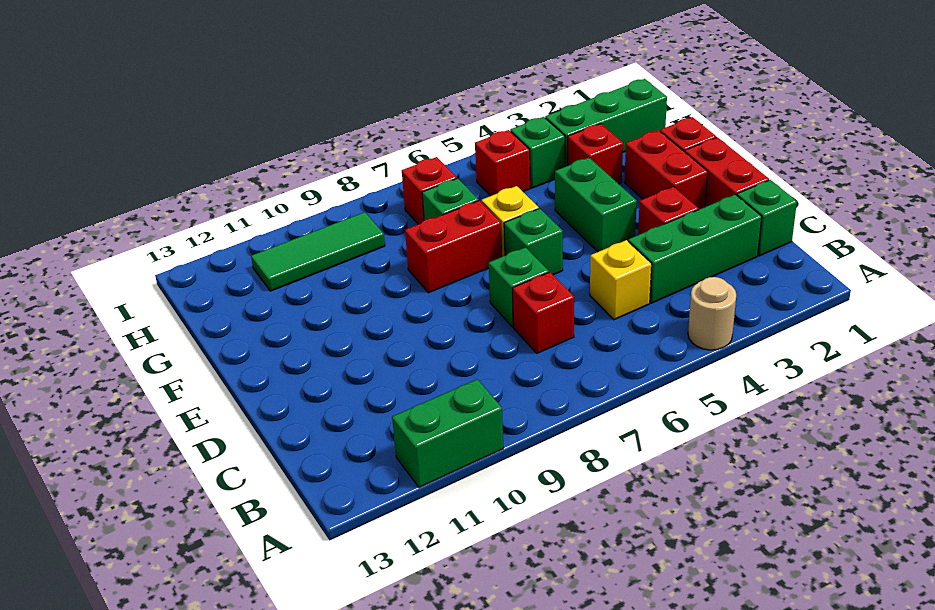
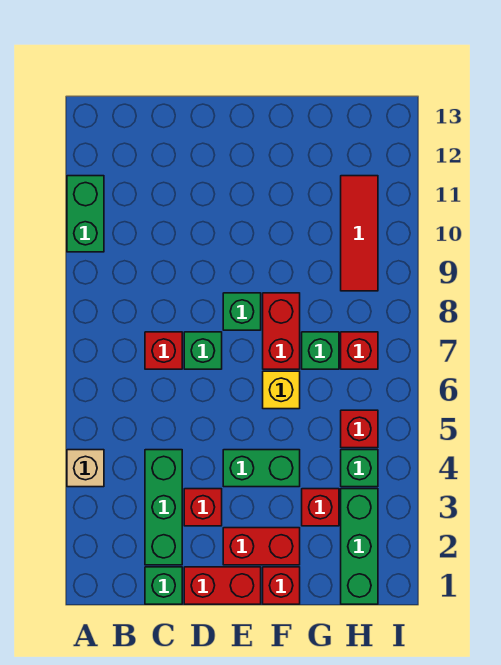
tan round brick A4 level 1 -> tan brick A4 level 1
yellow brick C5 level 1 -> none
green brick E6 level 1 -> green brick E8 level 1
green tile H9:H11 level 1 -> red tile H9:H11 level 1

